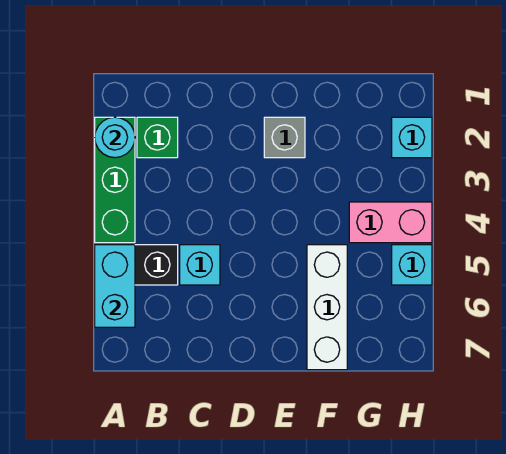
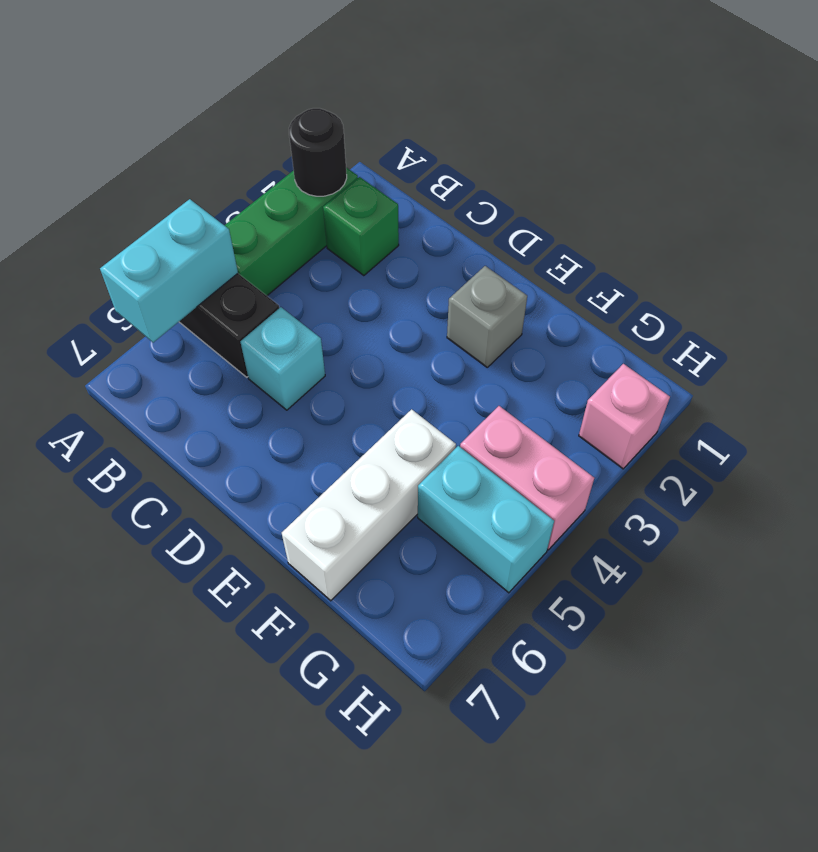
cyan round brick A2 level 2 -> black round brick A2 level 2
cyan brick H2 level 1 -> pink brick H2 level 1
cyan brick H5 level 1 -> cyan brick G5:H5 level 1

